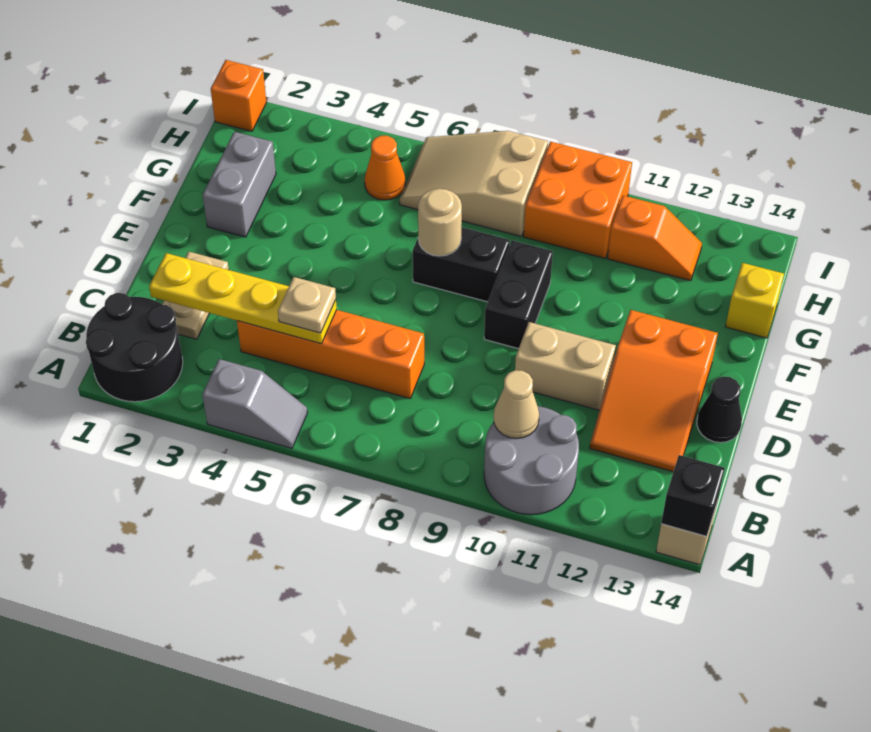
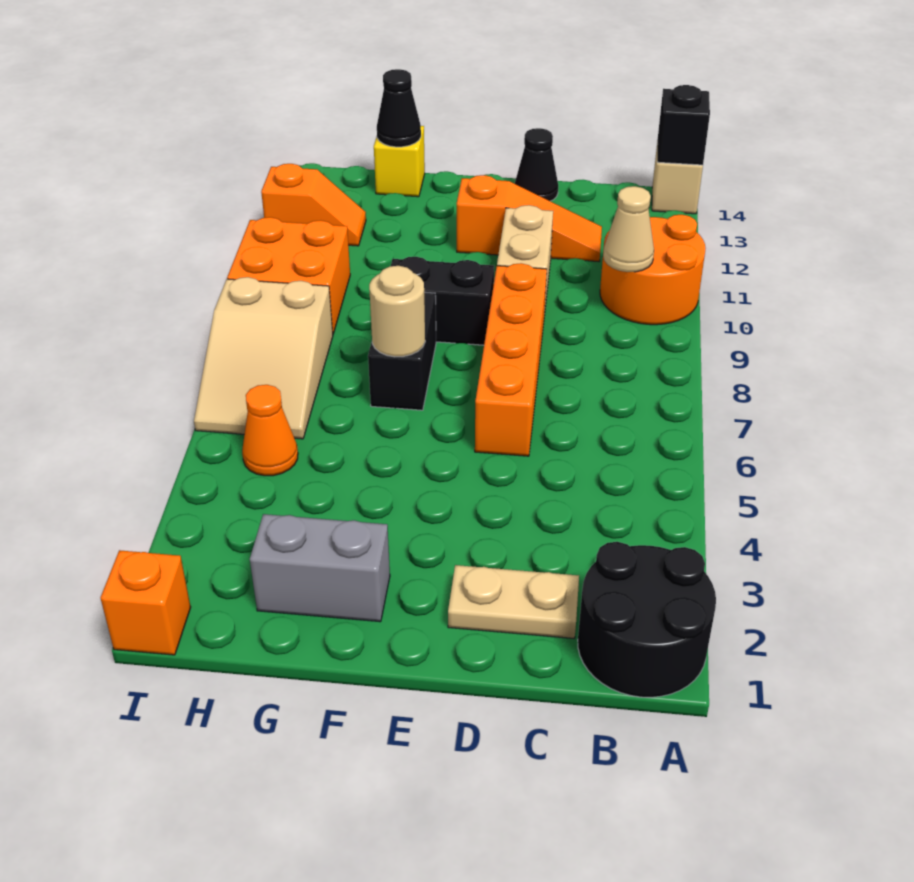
grey slope A4:A5 level 1 top 4 -> none
grey round brick A10:B11 level 1 -> orange round brick A10:B11 level 1
yellow plate C2:C5 level 2 -> none
orange brick C4:C7 level 1 -> orange brick D6:D9 level 1
tan plate C5 level 3 -> none
orange slope C12:E13 level 1 top E -> orange slope C12:E12 level 1 top E
none -> black cone G14 level 2
orange slope H11:H12 level 1 top 11 -> orange slope H12:I12 level 1 top I

